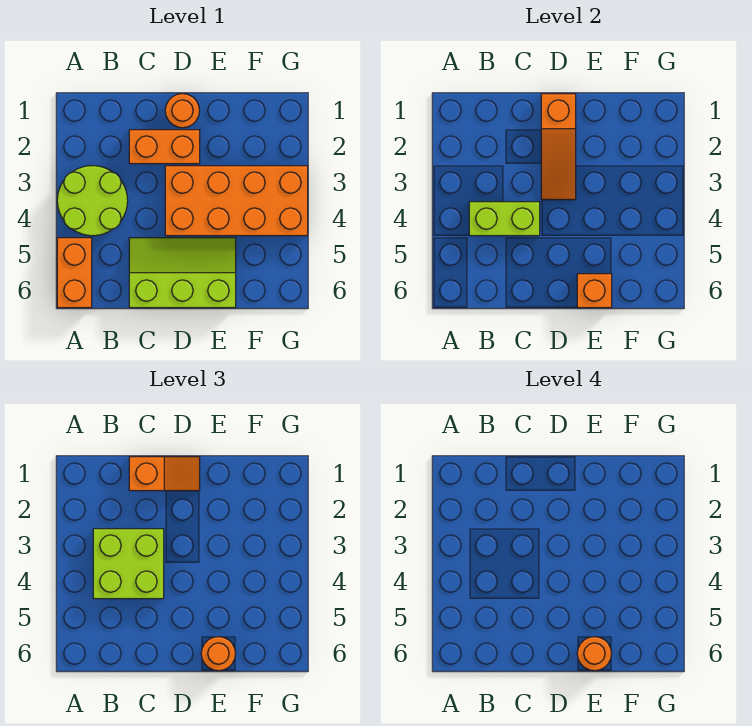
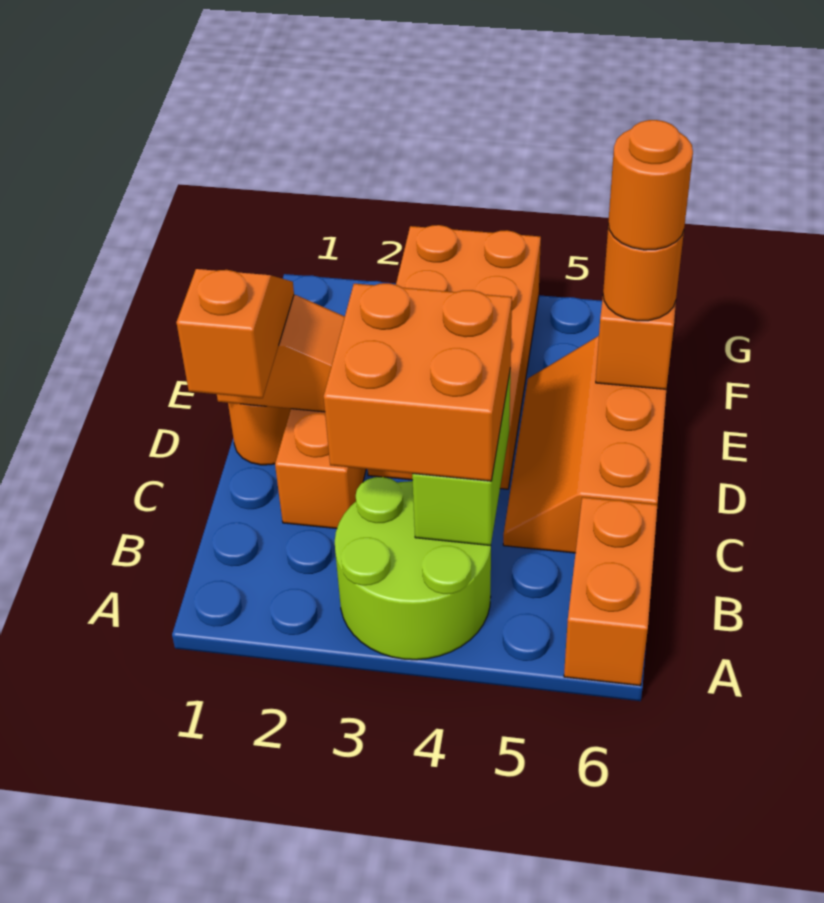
orange brick A5:A6 level 1 -> orange brick A6:B6 level 1
lime brick B3:C4 level 3 -> orange brick B3:C4 level 3
lime slope C5:E6 level 1 top 6 -> orange slope C5:E6 level 1 top 6

